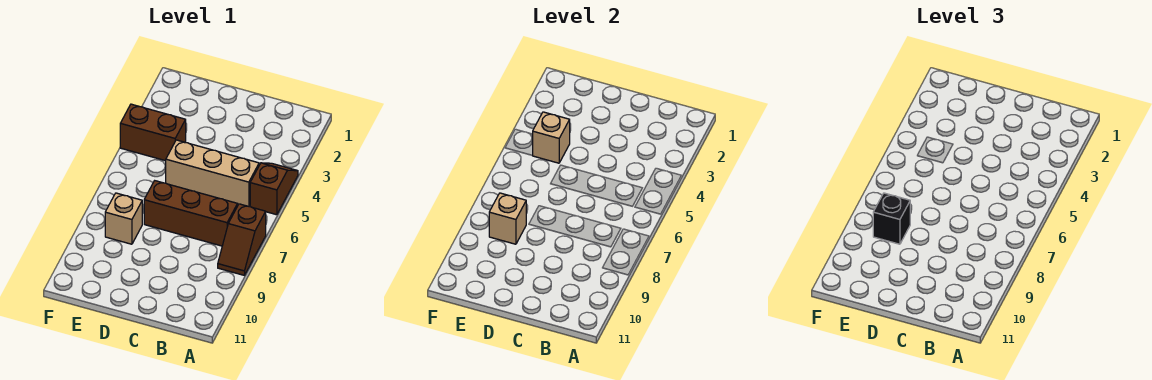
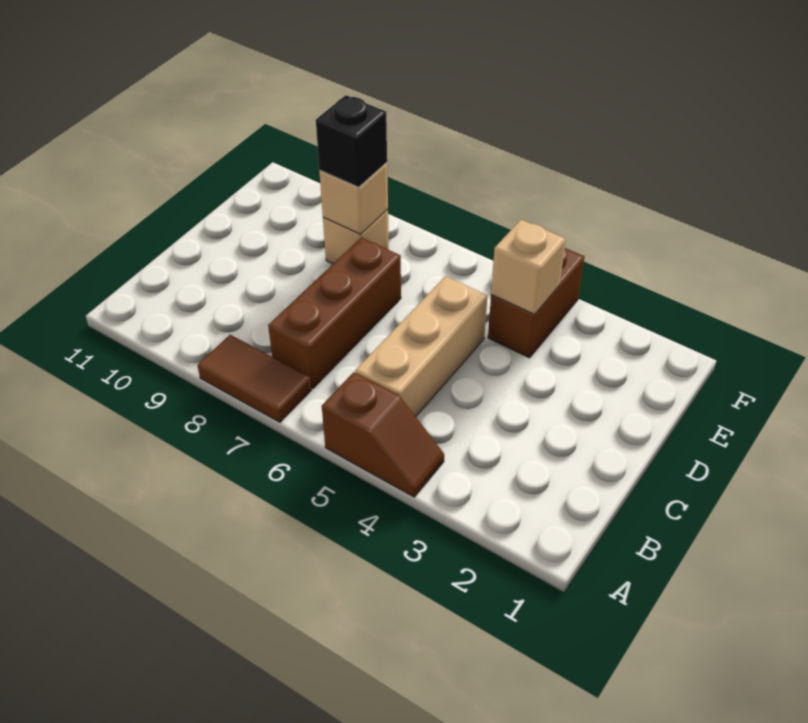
brown slope A7:A8 level 1 top 7 -> brown tile A7:A8 level 1

